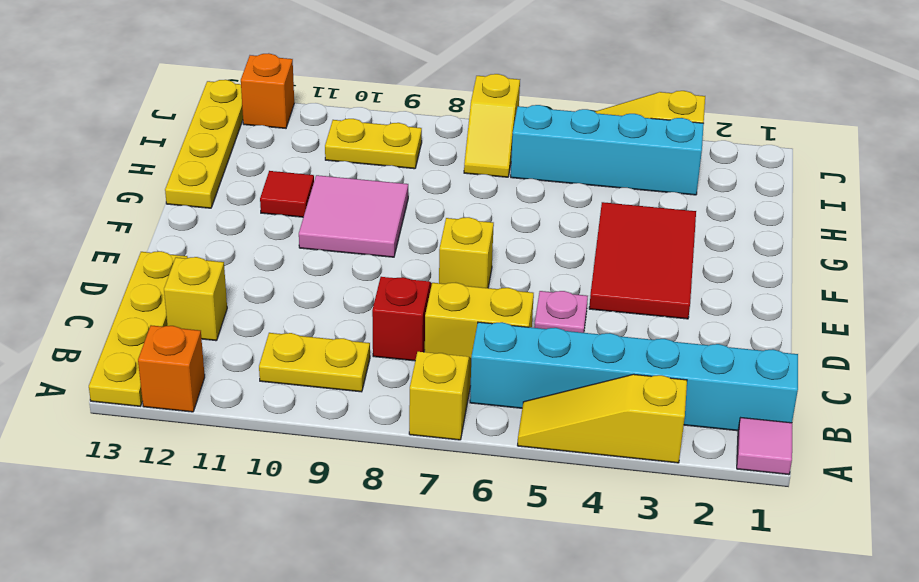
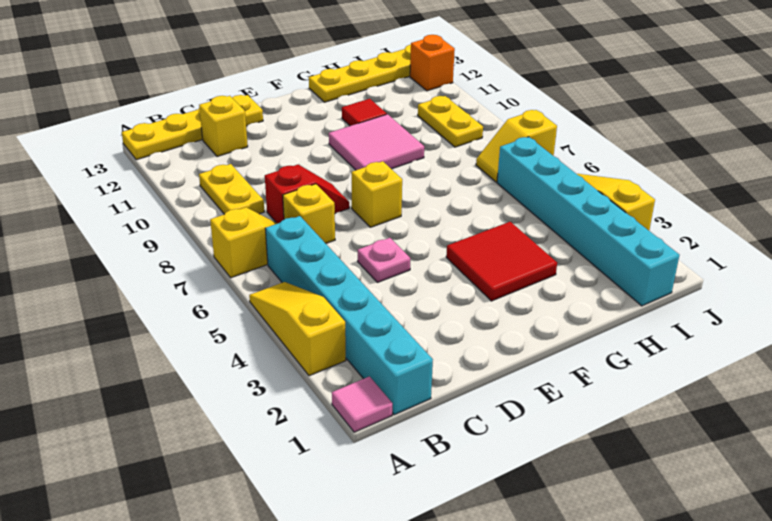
orange brick A12 level 1 -> none
yellow brick C6:C7 level 1 -> yellow brick C7 level 1
red tile E3:G4 level 1 -> red tile F3:G4 level 1
cyan brick I3:I6 level 1 -> cyan brick I1:I6 level 1

